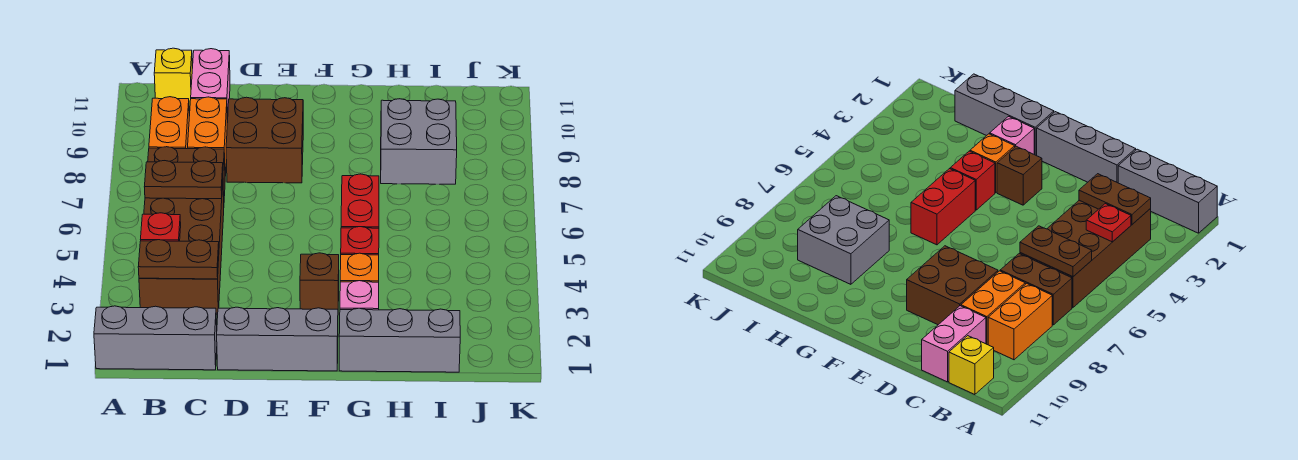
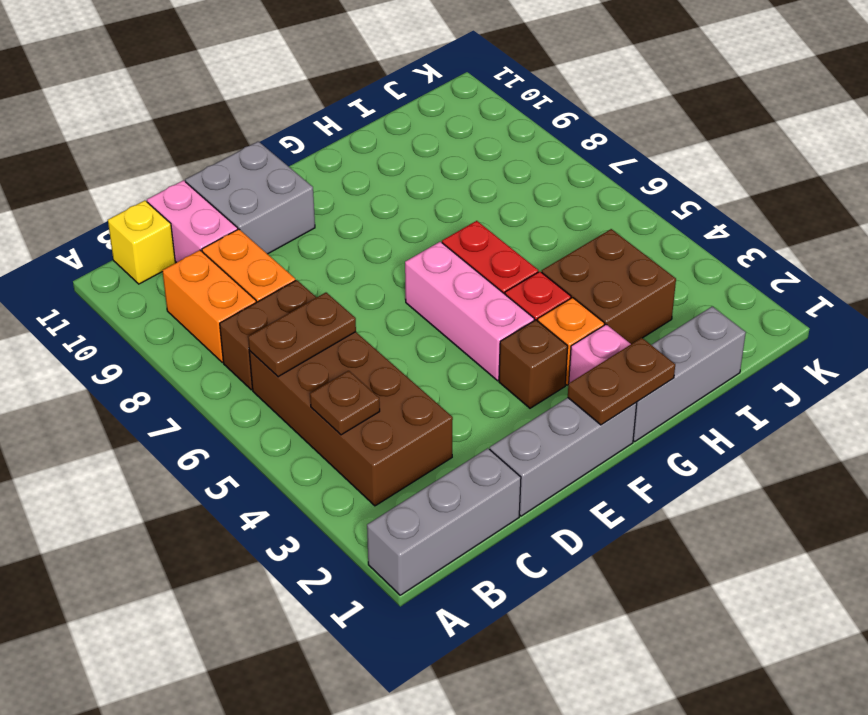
brown plate B3:C3 level 2 -> brown plate F1:G1 level 2
red plate B4 level 2 -> brown plate B4 level 2
brown brick D8:E9 level 1 -> brown brick H3:I4 level 1
none -> pink brick F4:F6 level 1
grey brick H8:I9 level 1 -> grey brick D10:E11 level 1

